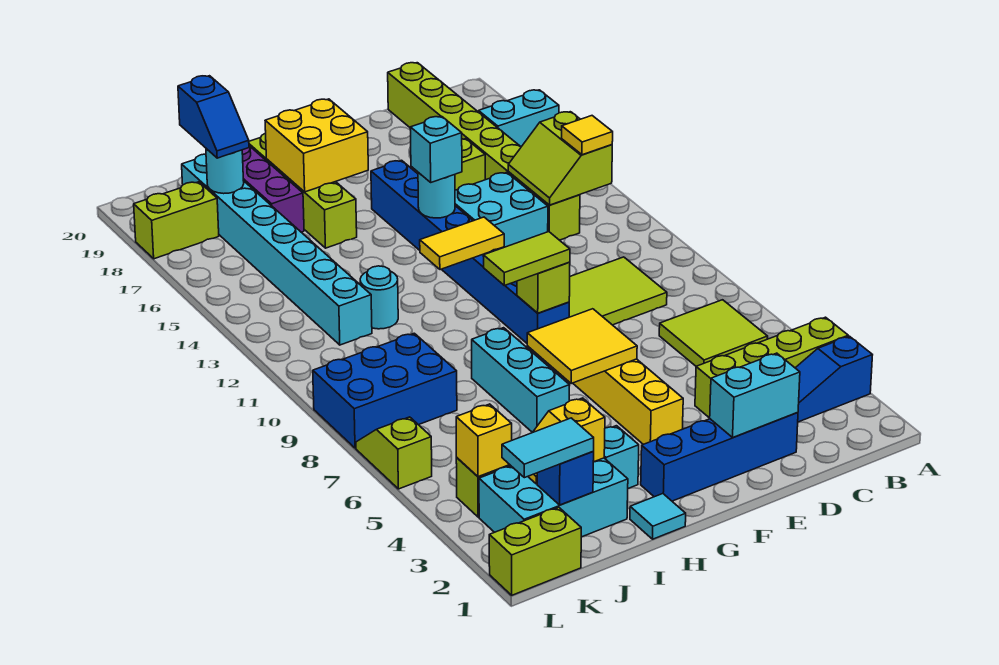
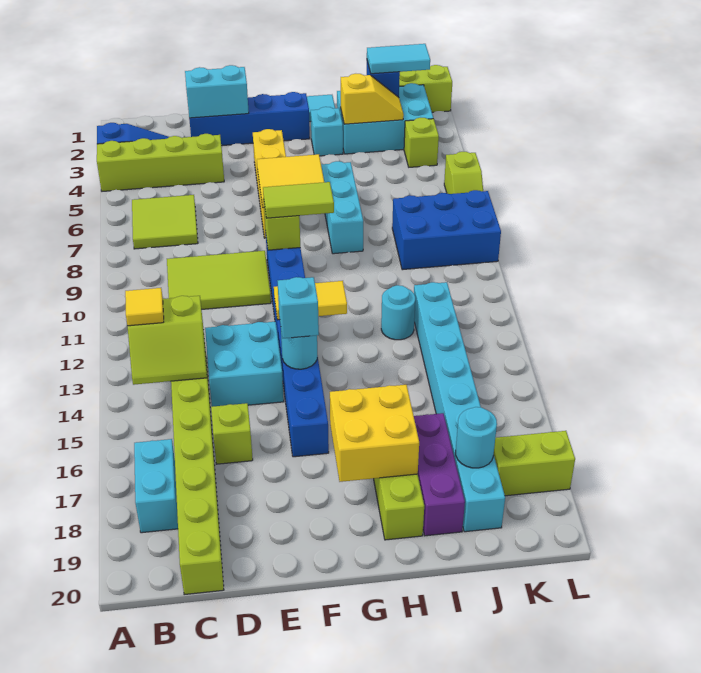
cyan brick A17:B17 level 1 -> cyan brick B17:B18 level 1
lime slope B13:C14 level 2 top B -> lime slope B13:C14 level 2 top 13
blue slope J18:J19 level 3 top 19 -> none
yellow brick K4 level 2 -> none

